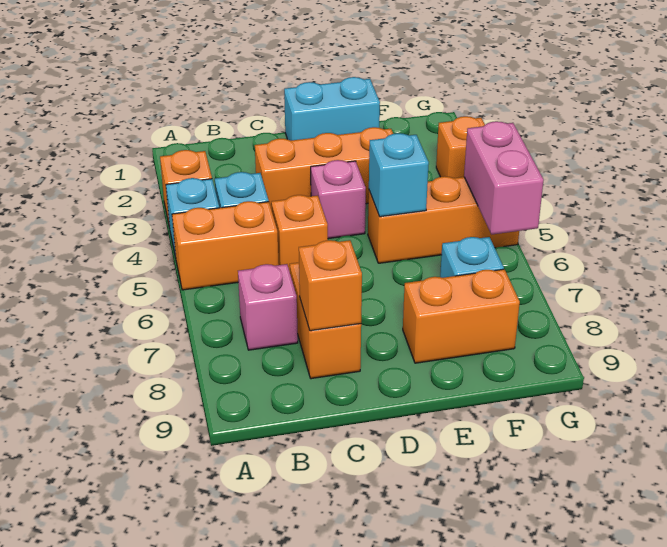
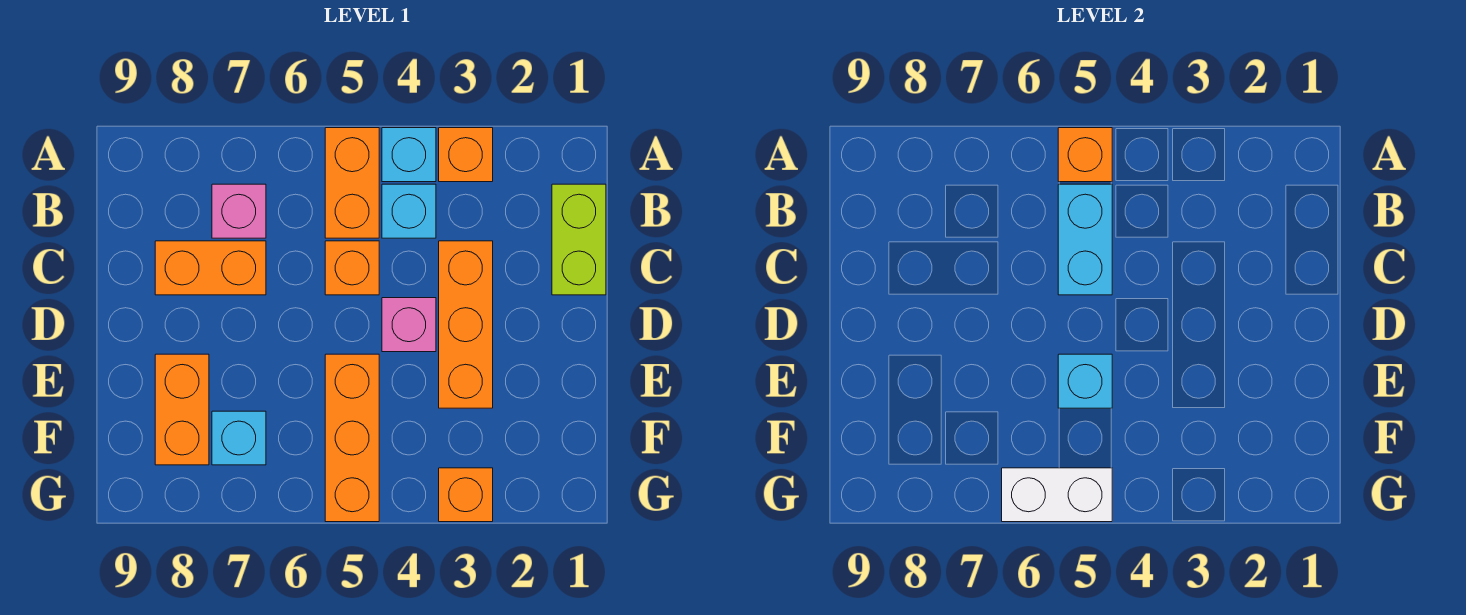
none -> lime brick B1:C1 level 1
orange brick C8 level 2 -> orange brick A5 level 2
cyan brick D1:E1 level 1 -> cyan brick B5:C5 level 2
pink brick G5:G6 level 2 -> white brick G5:G6 level 2

